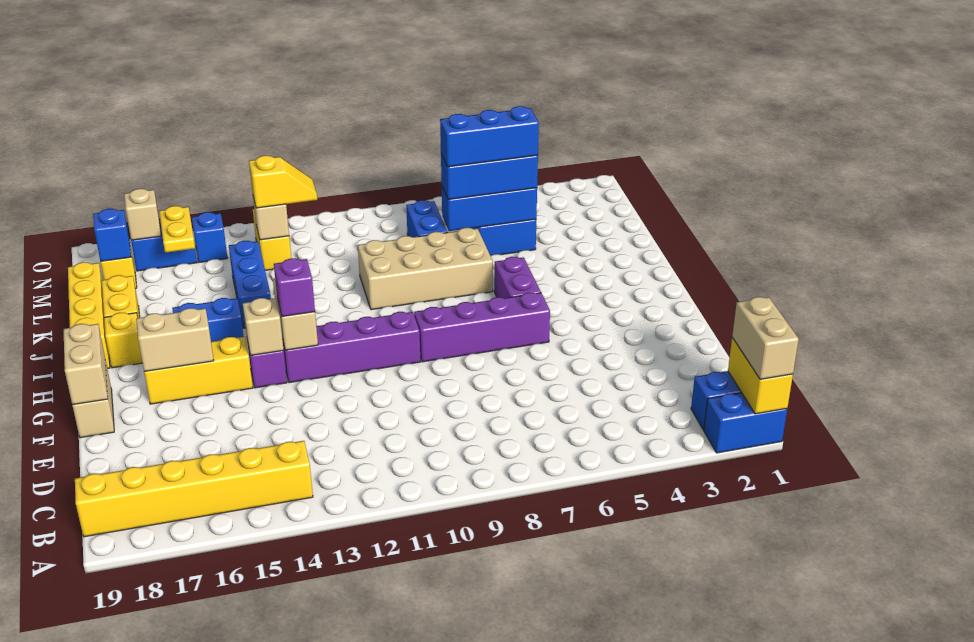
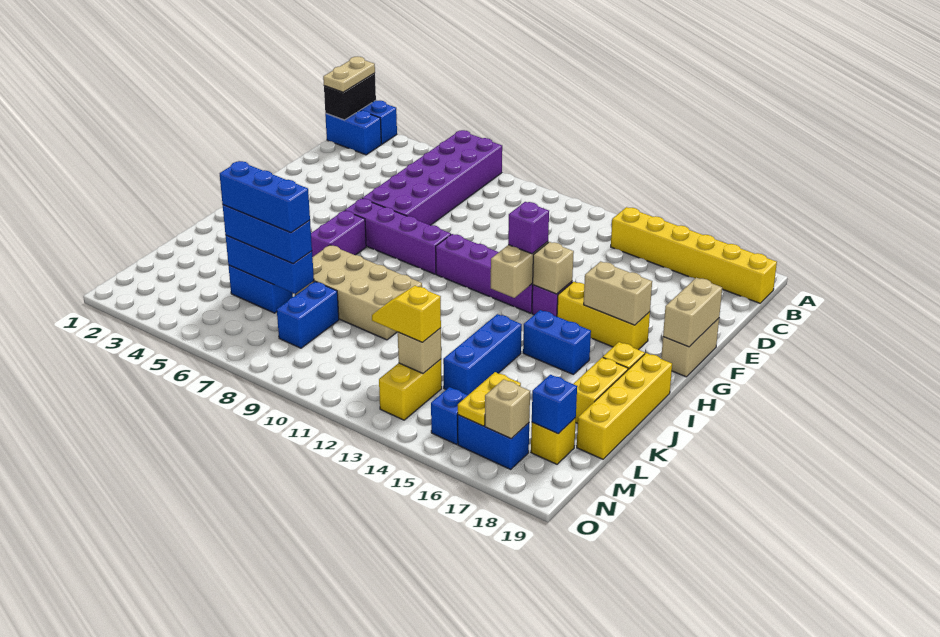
yellow brick A1:B1 level 2 -> black brick A1:B1 level 2
tan brick A1:B1 level 3 -> tan plate A1:B1 level 3
none -> purple brick A6:F7 level 1

